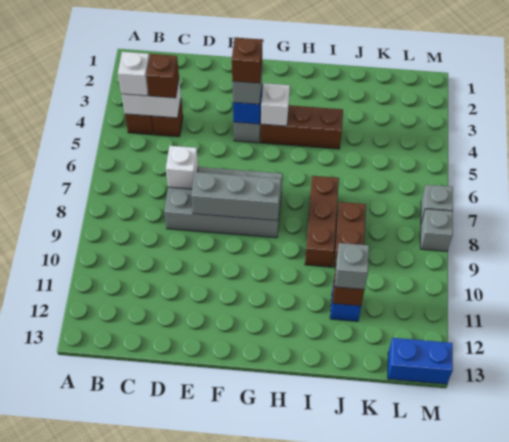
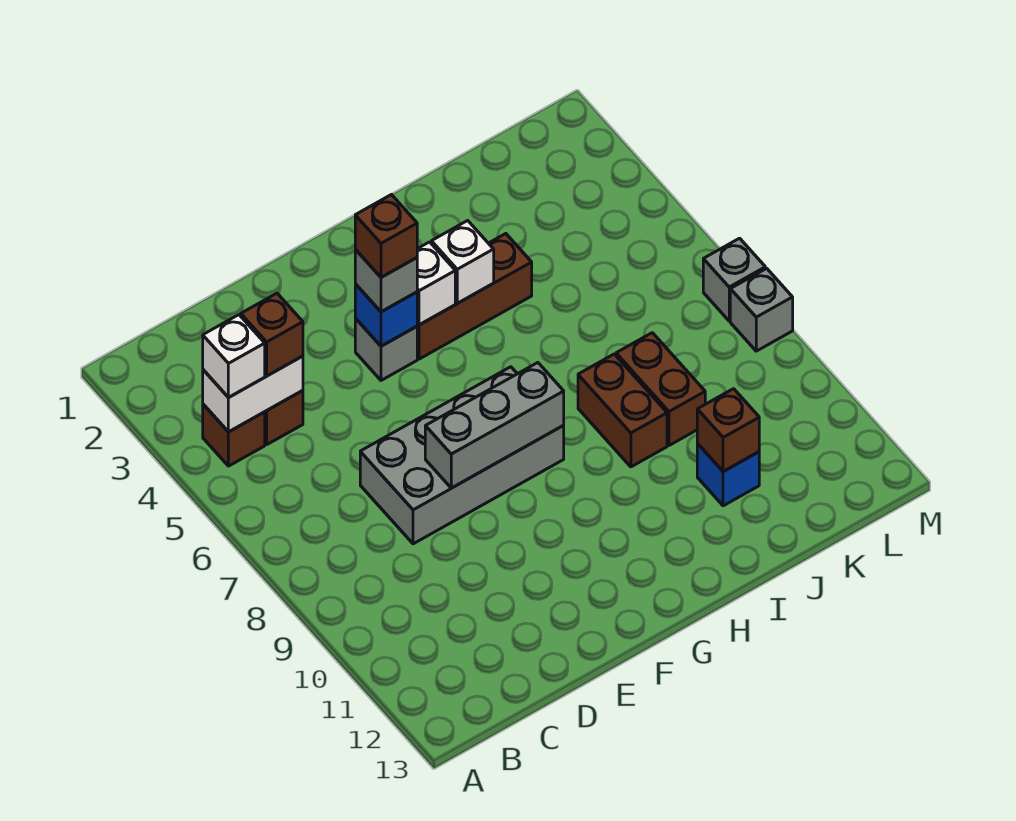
white brick D7 level 2 -> white brick H4 level 2
brown brick I7:I9 level 1 -> brown brick I8:I9 level 1
grey brick J11 level 3 -> none
blue brick L13:M13 level 1 -> none

